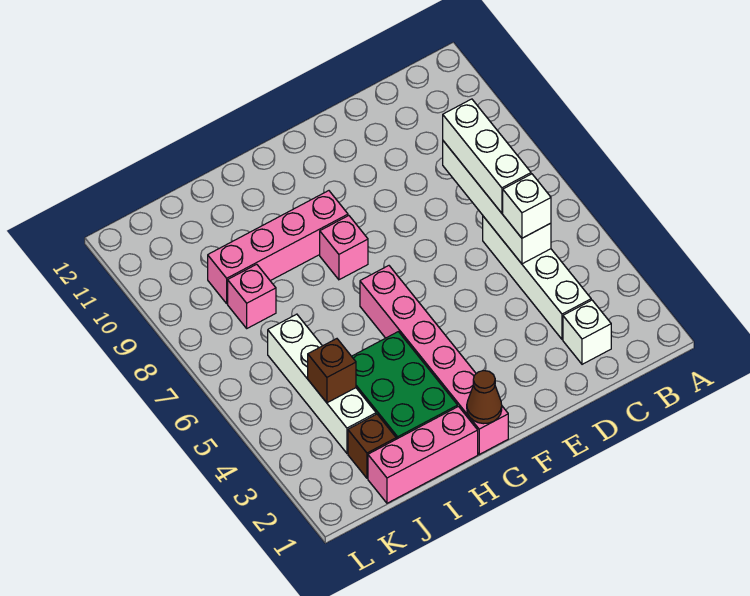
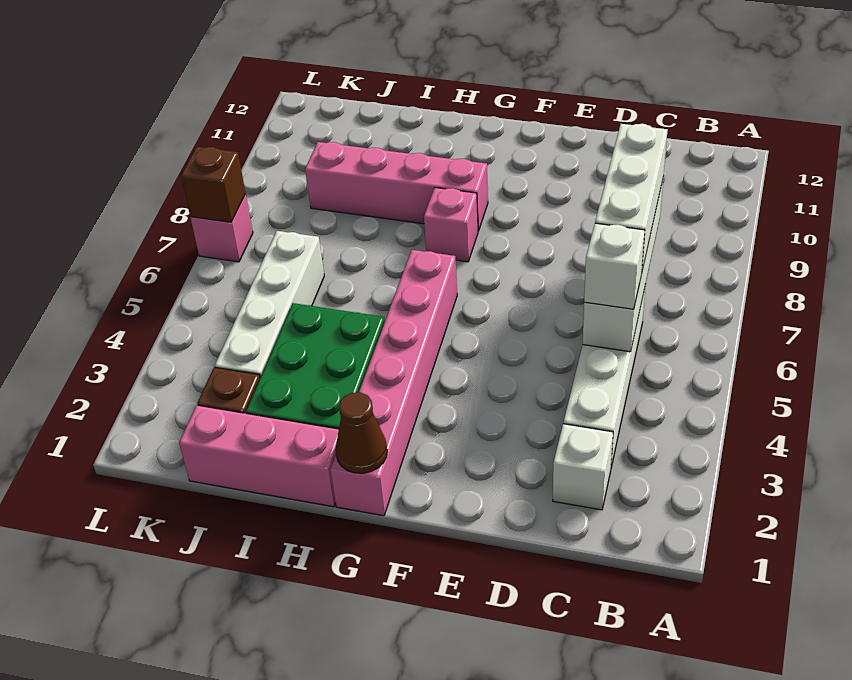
brown brick J4 level 2 -> brown brick L7 level 2
pink brick J8 level 1 -> pink brick L7 level 1

